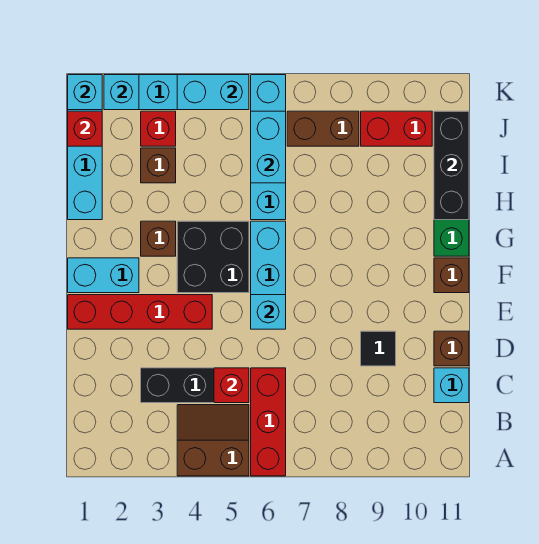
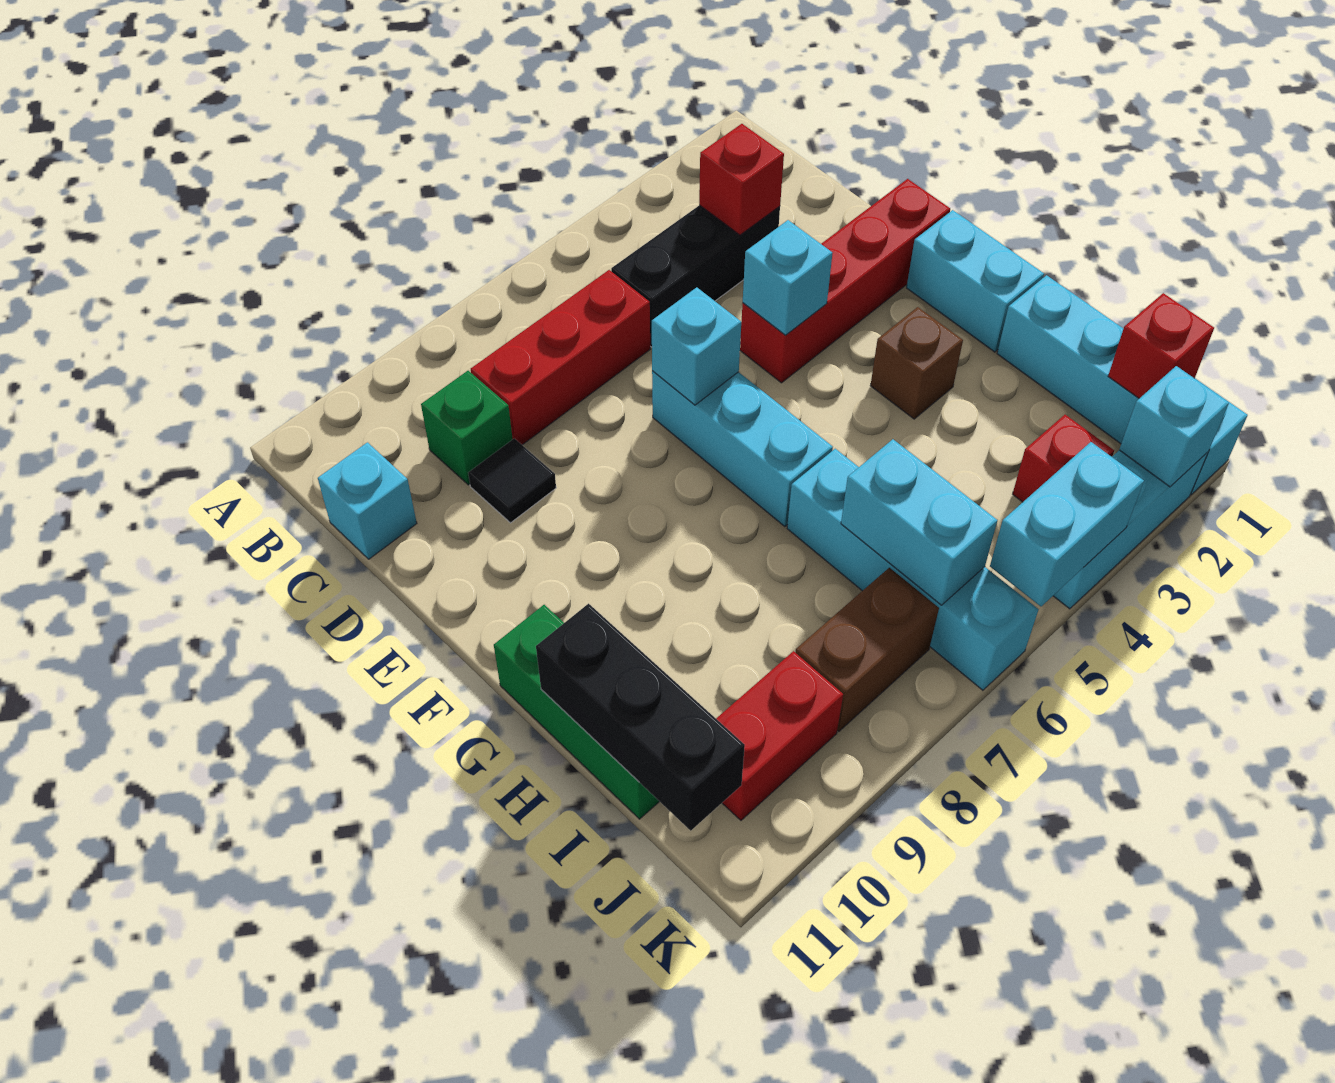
brown slope A4:B5 level 1 top A -> none
red brick A6:C6 level 1 -> red brick C6:C8 level 1
red brick C5 level 2 -> red brick C3 level 2
none -> green brick C9 level 1
brown brick D11 level 1 -> none
cyan brick F1:F2 level 1 -> cyan brick F1:G1 level 1
black brick F4:G5 level 1 -> none
brown brick F11 level 1 -> none
brown brick I3 level 1 -> none
cyan brick K1 level 2 -> cyan brick E4 level 2

